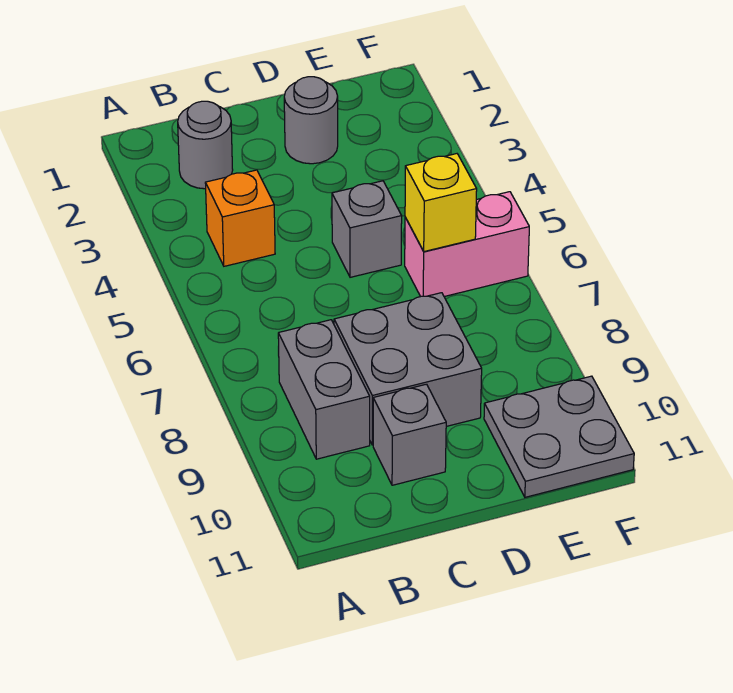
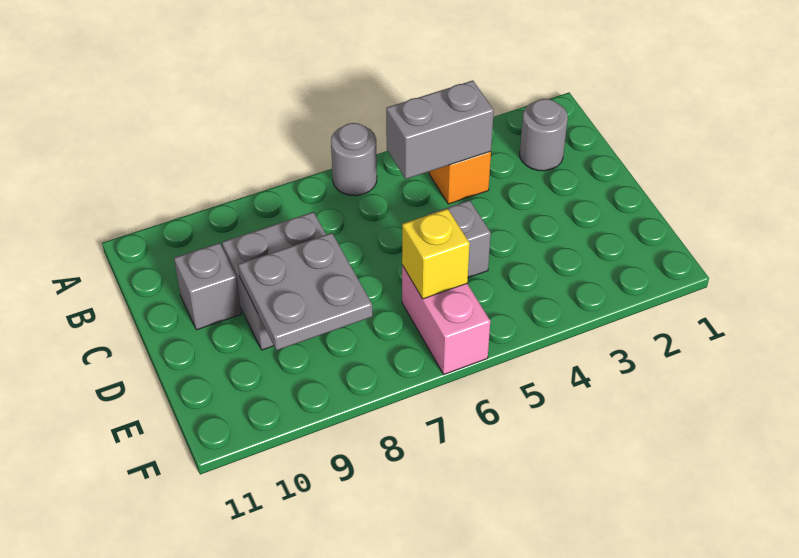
grey brick B8:B9 level 1 -> grey brick B4:B5 level 2
grey round brick D2 level 1 -> grey round brick A6 level 1
grey plate E10:F11 level 1 -> grey plate D8:E9 level 2

